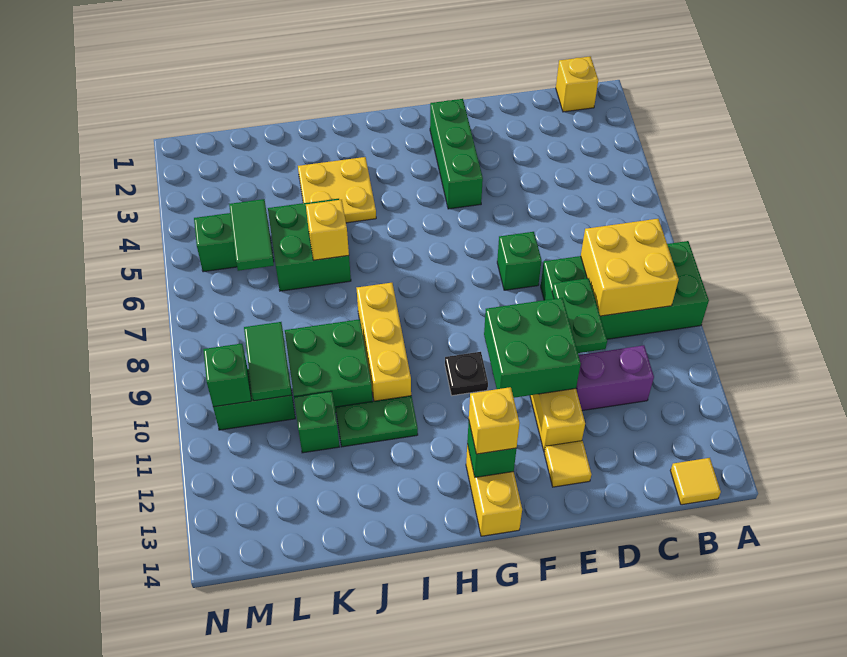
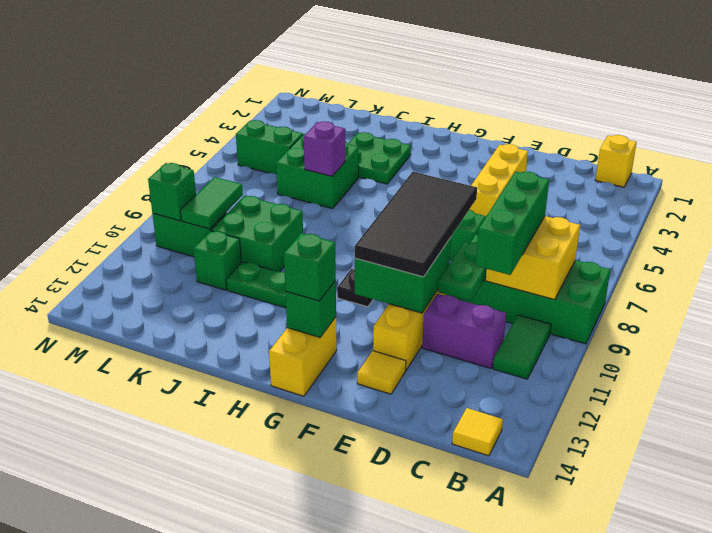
none -> black tile E8:F11 level 3
green brick F2:F4 level 1 -> green brick C8:C10 level 3
yellow brick G13 level 3 -> green brick G13 level 3
yellow plate I3:J4 level 1 -> green plate I3:J4 level 1
yellow brick I8:I10 level 1 -> yellow brick E3:E5 level 1
yellow brick J6 level 2 -> purple brick J6 level 2
green tile L5:L6 level 2 -> green tile B10:B11 level 1

